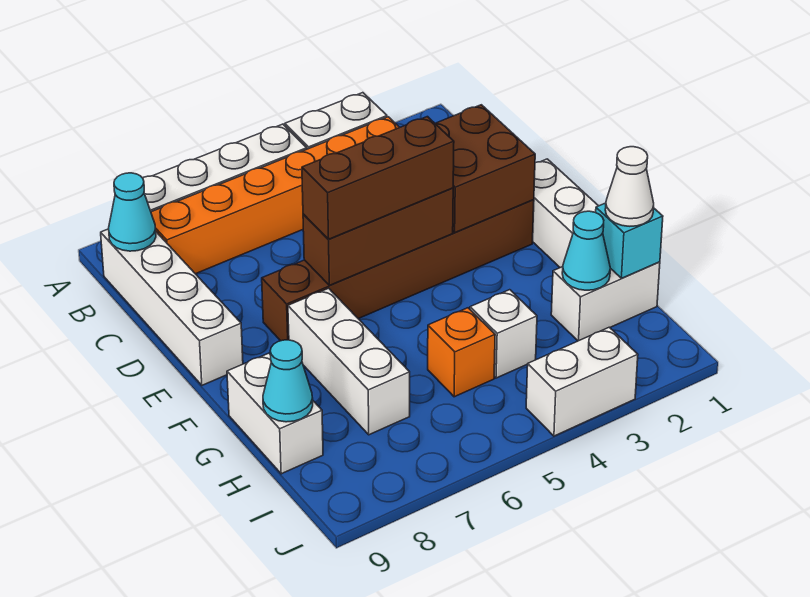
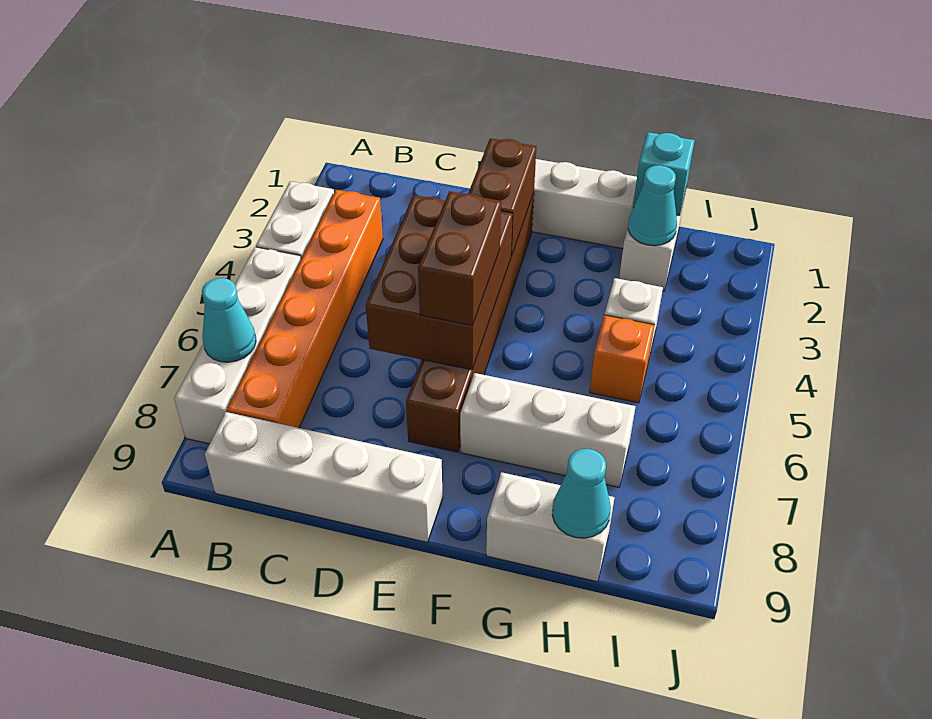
cyan cone B9 level 2 -> cyan cone A7 level 2
brown brick D2:E3 level 2 -> brown brick E2:E3 level 2
brown brick E4:E6 level 2 -> brown brick D4:E6 level 2
brown brick E4:E6 level 3 -> brown brick E5:E6 level 3
white cone H1 level 3 -> none
white brick J3:J4 level 1 -> none

